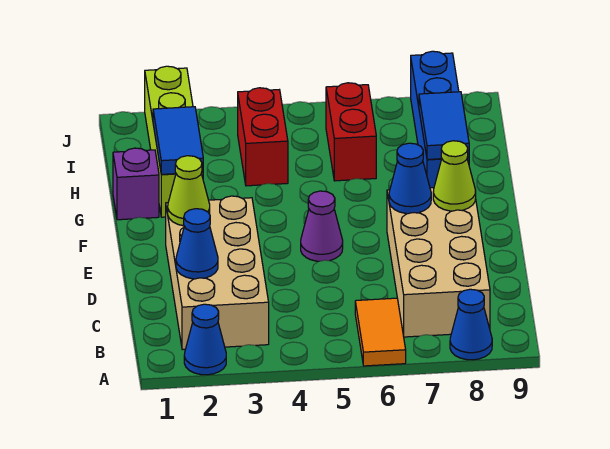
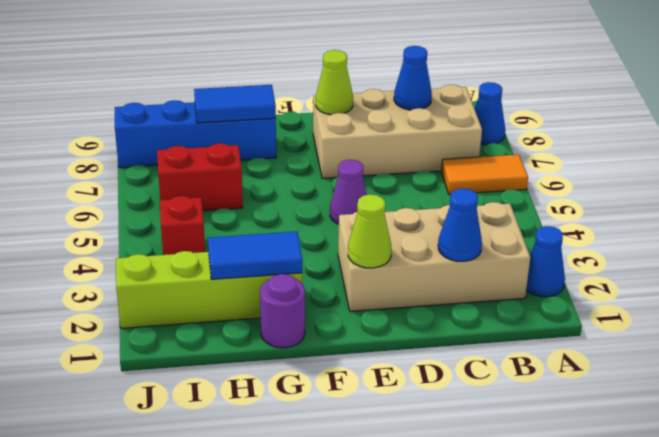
blue cone E7 level 2 -> blue cone C8 level 2
purple brick G1 level 1 -> purple round brick G1 level 1
red brick H4:I4 level 1 -> red brick I4 level 1

